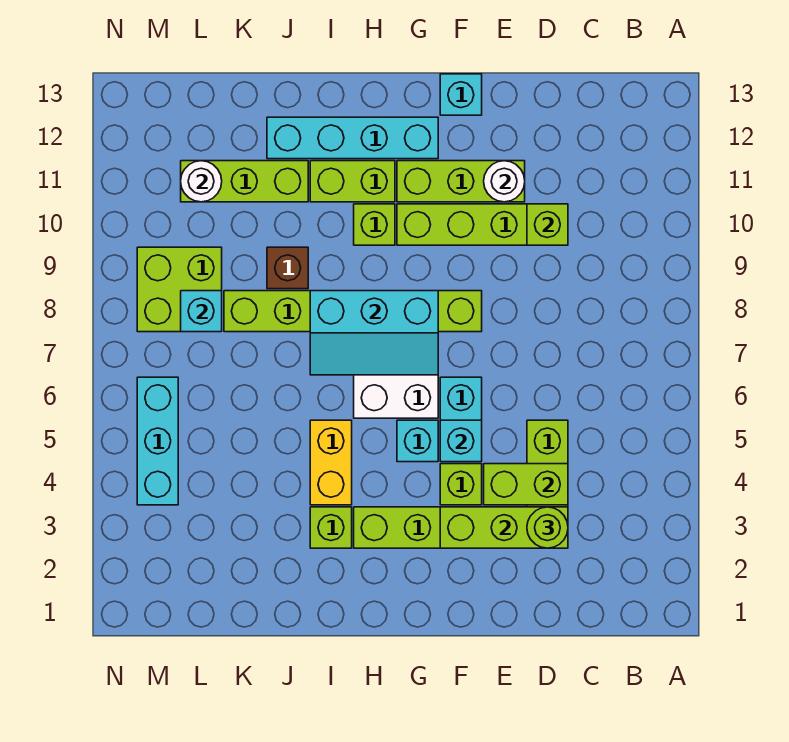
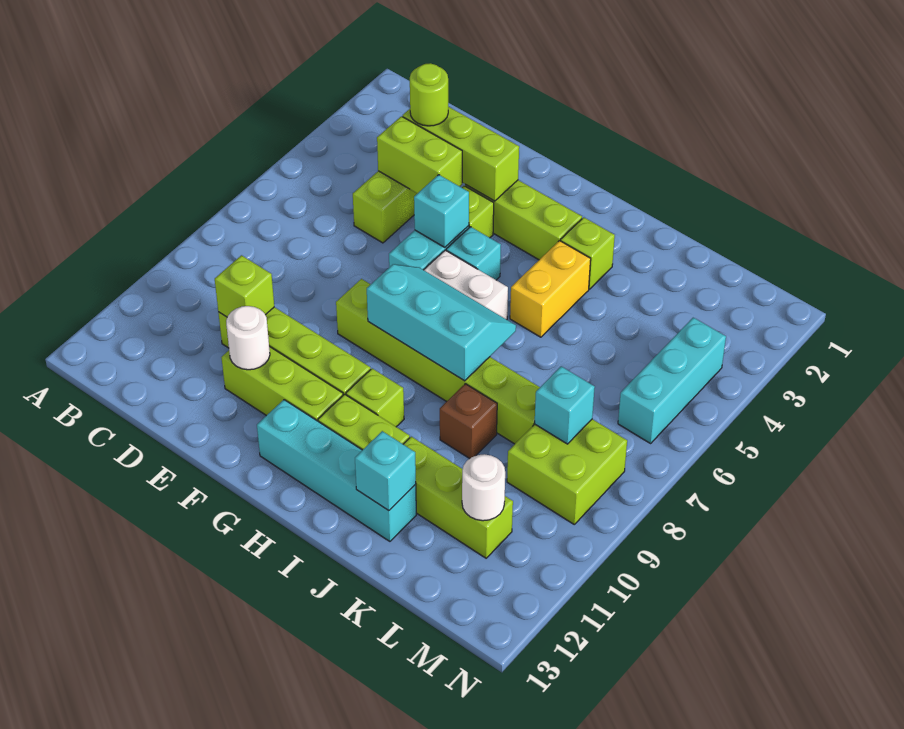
cyan brick F13 level 1 -> cyan brick J12 level 2

